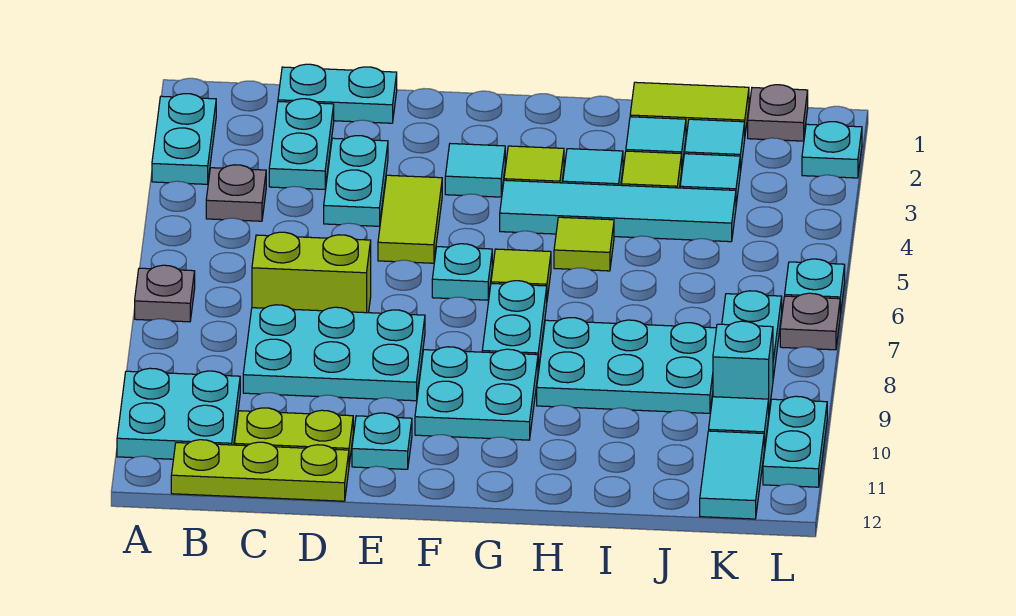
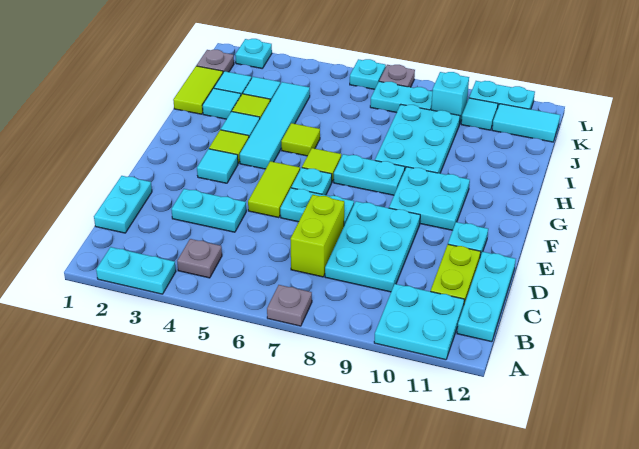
lime plate B12:D12 level 1 -> cyan plate B12:D12 level 1
cyan plate C2:C3 level 1 -> cyan plate E6:E7 level 1
lime tile E4:E5 level 1 -> lime tile E5:F5 level 1

